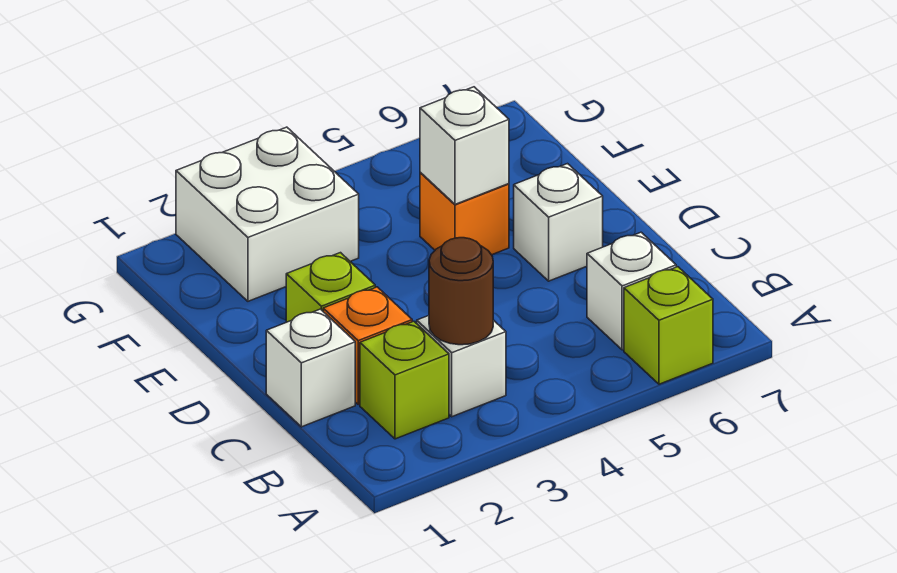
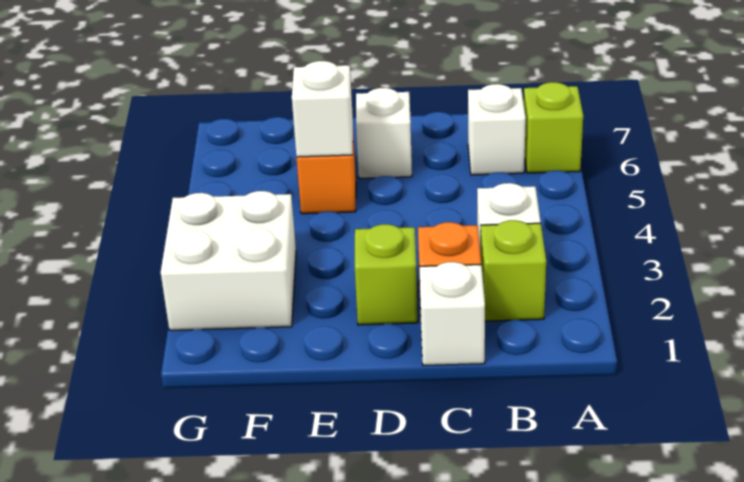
brown round brick B3 level 2 -> none

